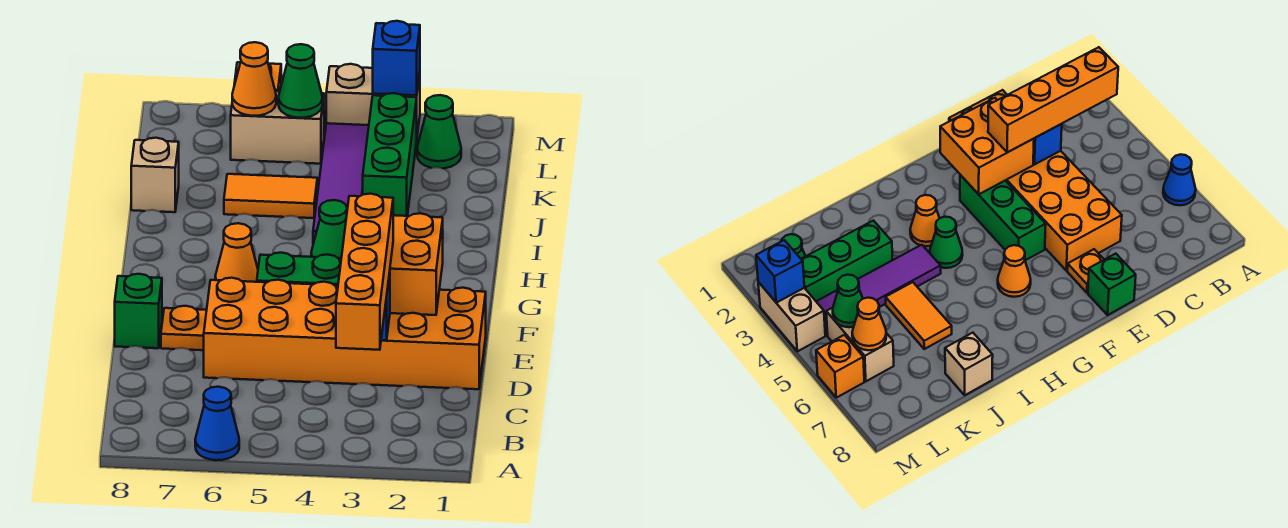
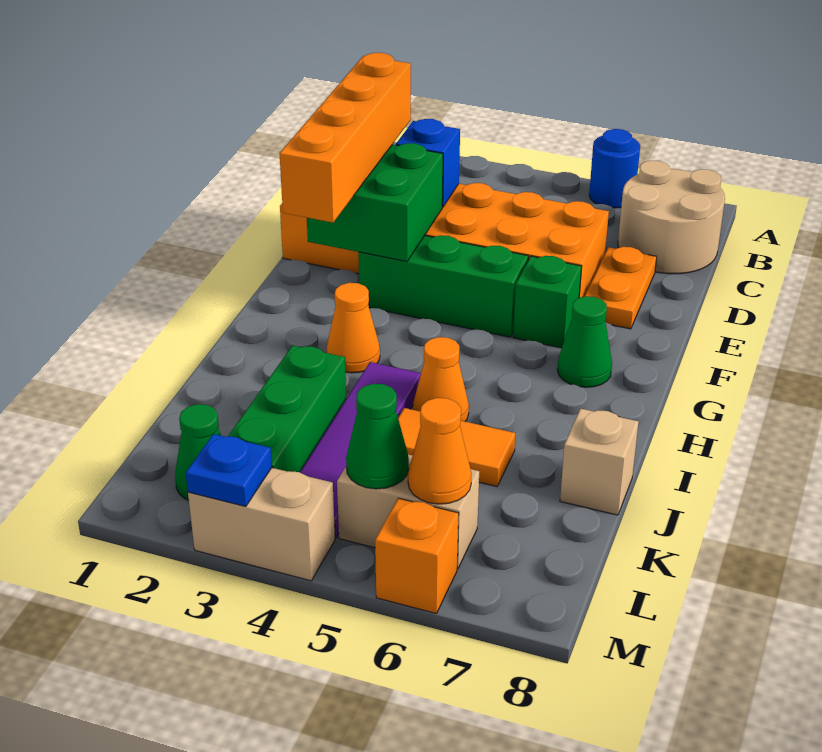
blue cone A6 level 1 -> blue round brick A6 level 1
orange brick B3:E3 level 3 -> orange brick D2:G2 level 3
none -> tan round brick B7:C8 level 1
orange brick E2:F3 level 2 -> green brick E2:F3 level 2
orange plate E7 level 1 -> orange plate D7:E7 level 1
green brick E8 level 1 -> green brick F6 level 1
orange cone G6 level 1 -> orange cone I5 level 1
green cone H4 level 1 -> green cone G7 level 1
blue brick M3 level 2 -> blue plate M3 level 2

